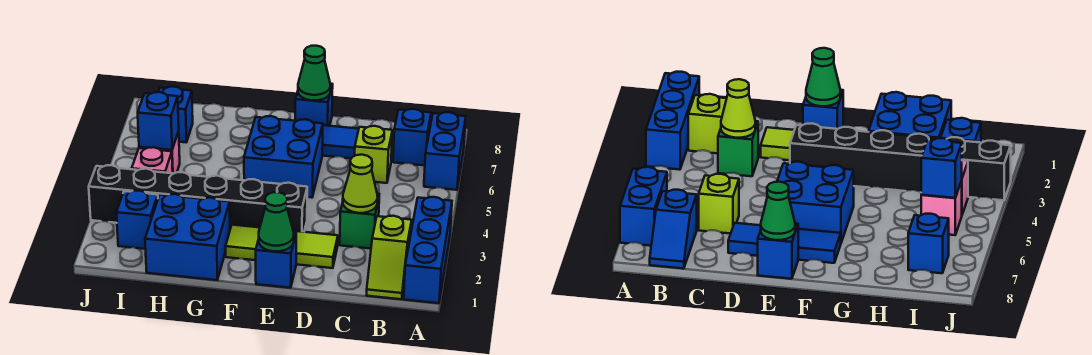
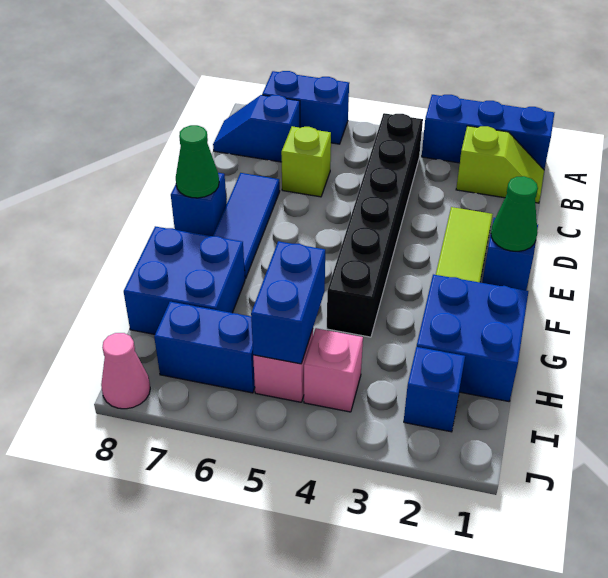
green brick C3 level 1 -> none
lime cone C3 level 2 -> none
black brick E3:J3 level 1 -> black brick B4:G4 level 1
blue brick E5:F6 level 1 -> blue brick G7:H8 level 1
blue brick I5 level 2 -> blue brick H5:I5 level 2
blue brick I7 level 1 -> blue brick I6:I7 level 1
none -> pink cone J8 level 1

